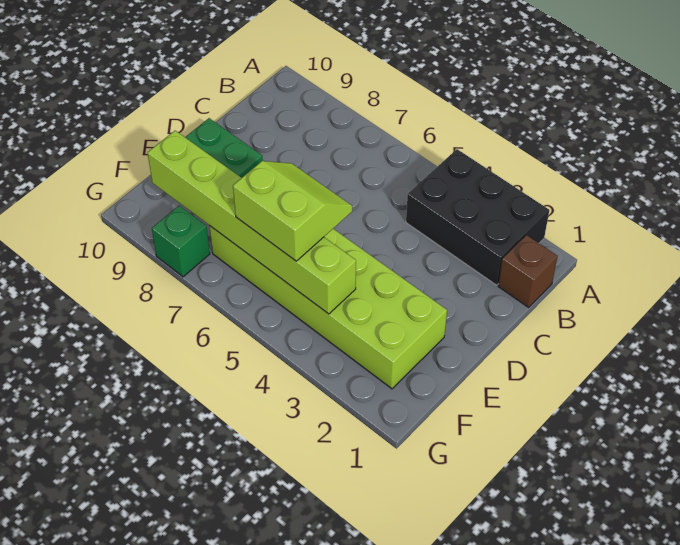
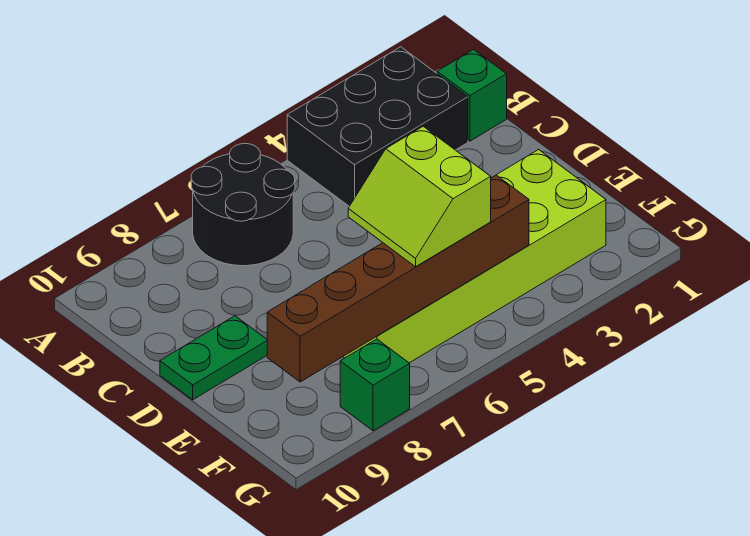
none -> black round brick A6:B7 level 1
brown brick B1 level 1 -> green brick B1 level 1
lime slope E5:F6 level 3 top F -> lime slope E5:F6 level 3 top 5
lime brick F4:F9 level 2 -> brown brick F4:F9 level 2

